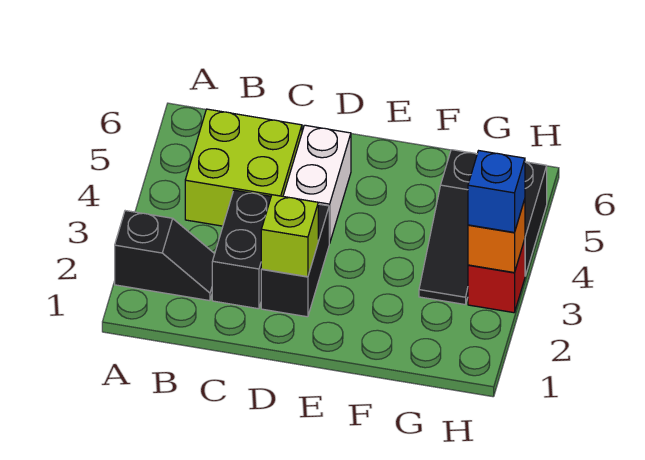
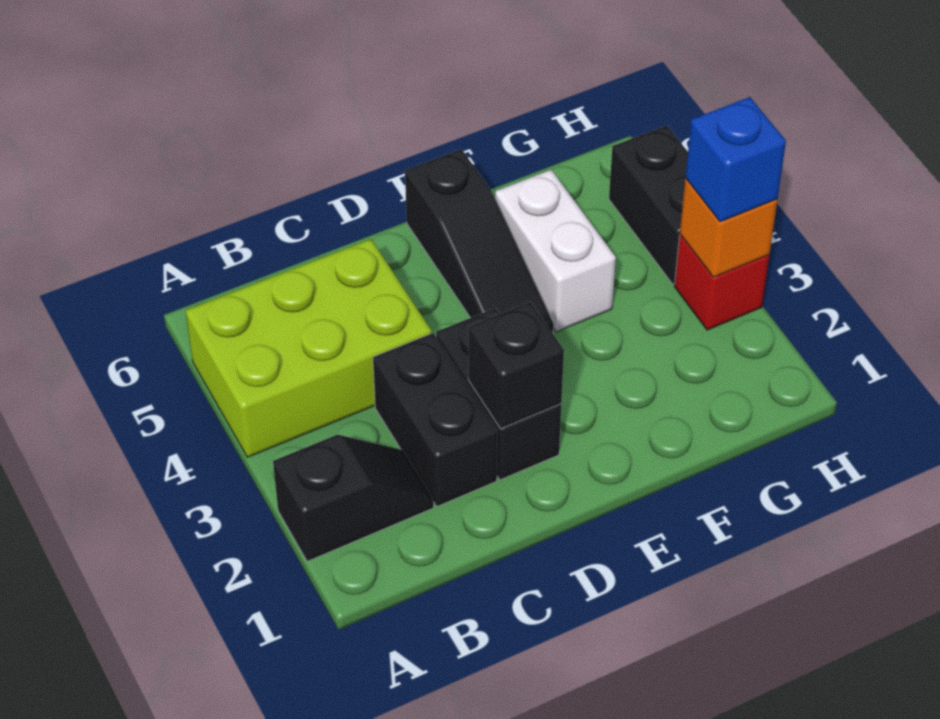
lime brick B4:C5 level 1 -> lime brick A4:C5 level 1
lime brick D2 level 2 -> black brick D2 level 2
white brick D4:D5 level 1 -> white brick F4:F5 level 1
black slope G3:G5 level 1 top 5 -> black slope E4:E6 level 1 top 6

